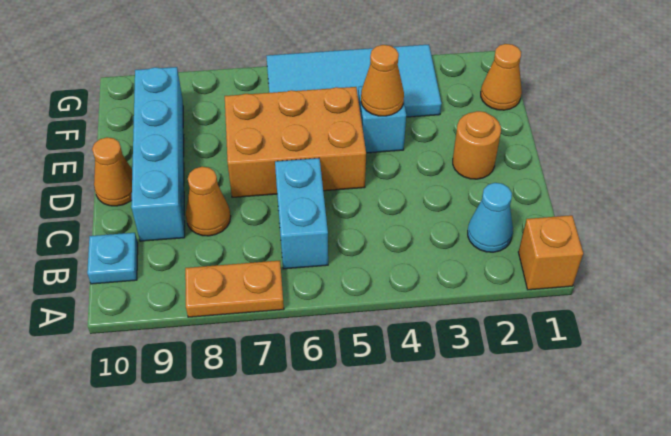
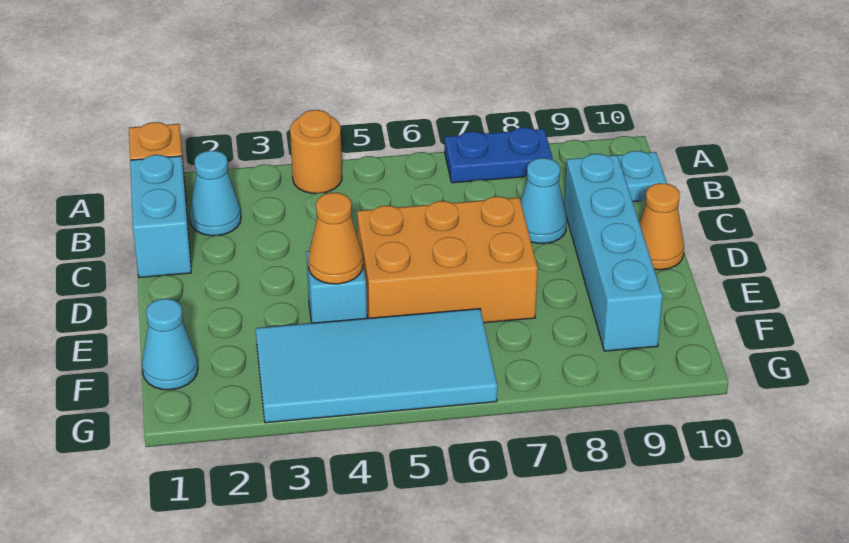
orange plate A7:A8 level 1 -> blue plate A7:A8 level 1
cyan brick B6:C6 level 1 -> cyan brick B1:C1 level 1
orange cone C8 level 1 -> cyan cone C8 level 1
orange round brick D2 level 1 -> orange round brick A4 level 1
orange cone F1 level 1 -> cyan cone F1 level 1

